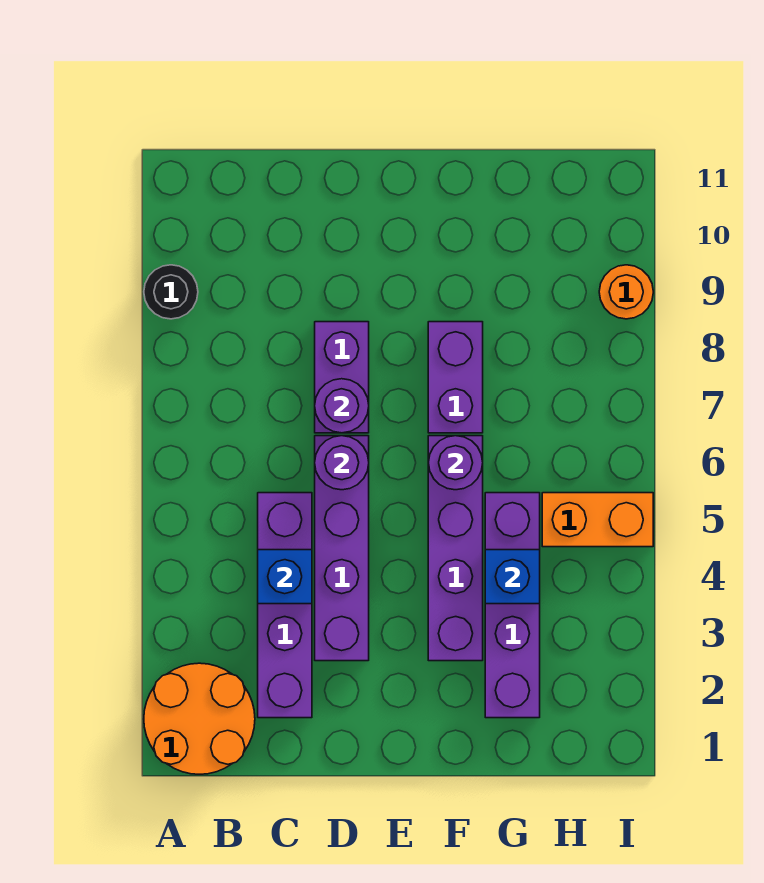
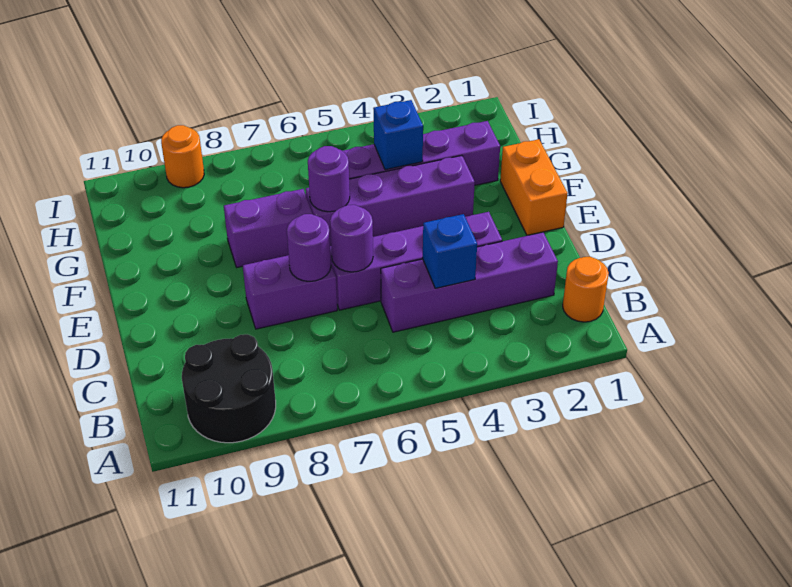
orange round brick A1:B2 level 1 -> orange round brick B1 level 1
black round brick A9 level 1 -> black round brick A9:B10 level 1
orange brick H5:I5 level 1 -> orange brick E1:F1 level 1

